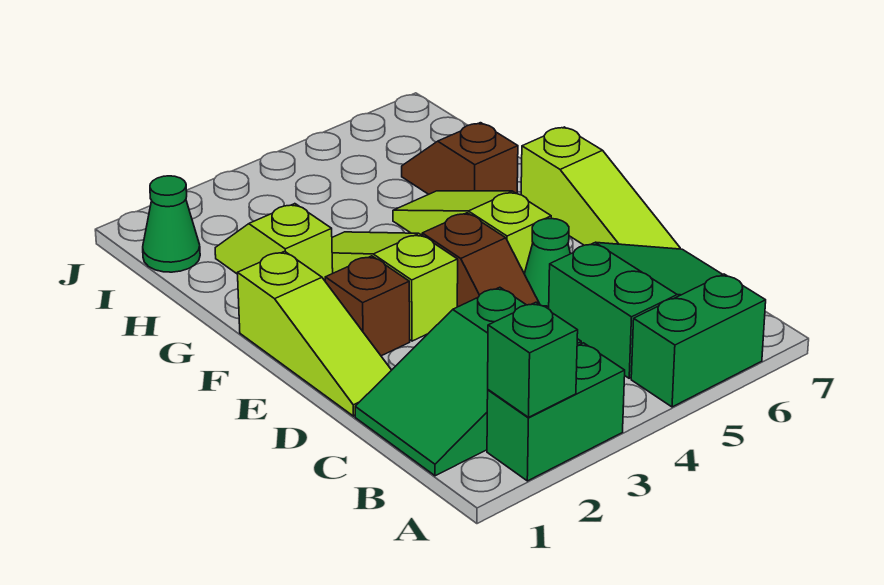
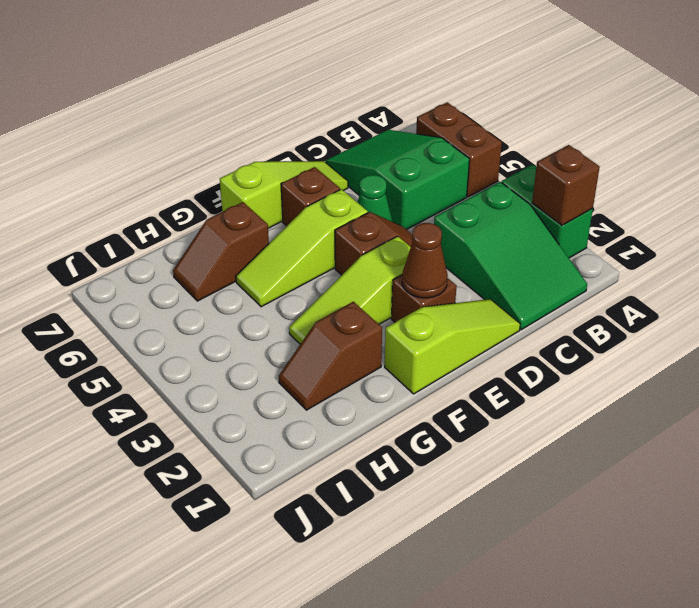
green brick A2 level 2 -> brown brick A2 level 2
green brick A5:A6 level 1 -> brown brick A5:A6 level 1
none -> brown cone E2 level 2
none -> brown brick E6 level 1
lime slope G2:H2 level 1 top G -> brown slope G2:H2 level 1 top G
green cone I1 level 1 -> none

